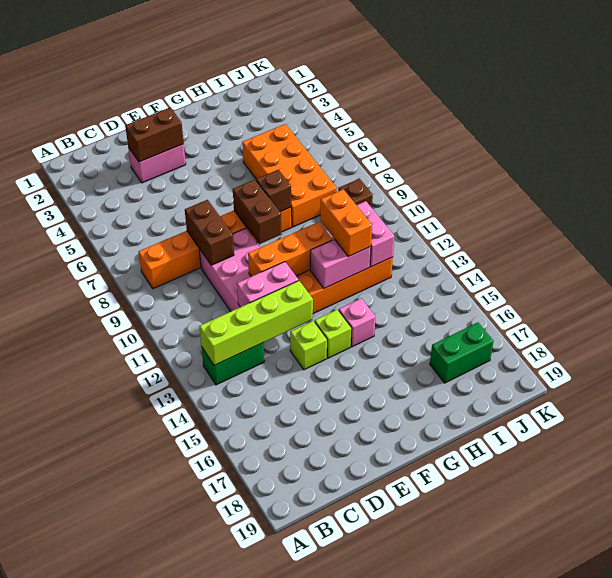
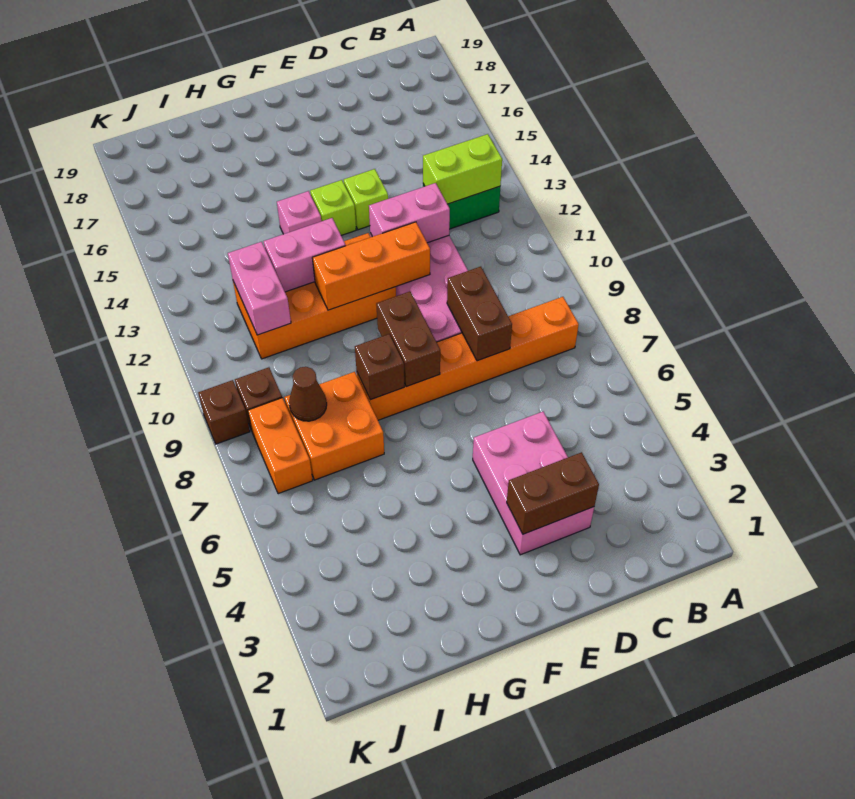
lime brick B13:E13 level 2 -> lime brick B13:C13 level 2
pink brick D3:E3 level 1 -> pink brick D3:E5 level 1
orange brick H5:I8 level 1 -> orange brick H7:I8 level 1
orange brick H11:H12 level 3 -> orange brick J7:J8 level 1
none -> brown cone I8 level 2
green brick I17:J17 level 1 -> none
none -> brown brick K9 level 1

